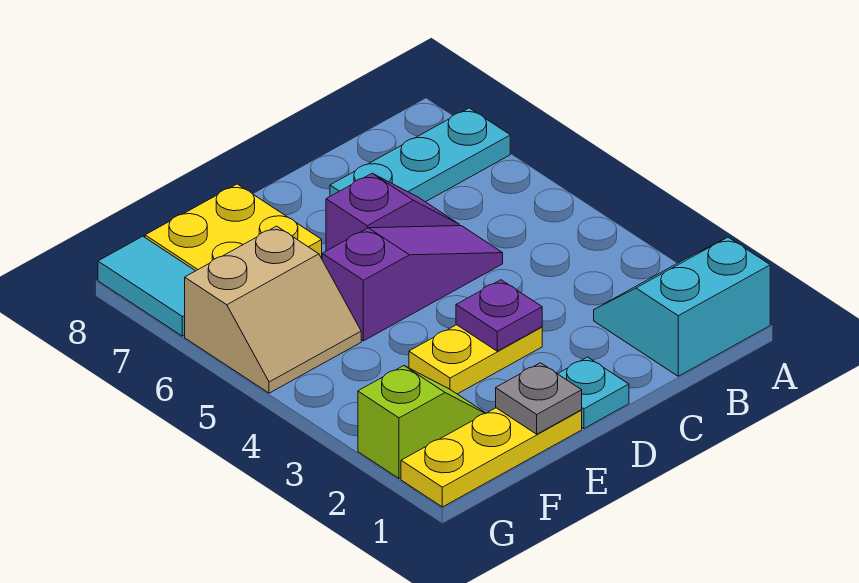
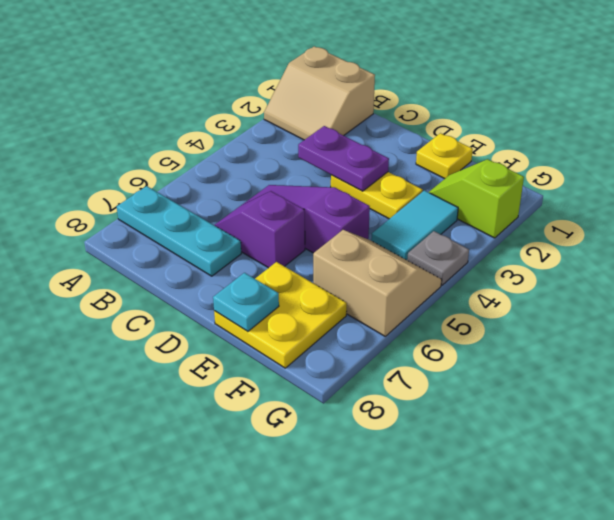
cyan slope A1:B2 level 1 top 1 -> tan slope A1:B2 level 1 top 1
cyan plate D1 level 1 -> cyan plate E8 level 2
purple plate D3 level 2 -> purple plate C3:D3 level 2
yellow plate E1:G1 level 1 -> yellow plate E1 level 1
grey plate E1 level 2 -> grey plate G4 level 1
cyan tile G7:G8 level 1 -> cyan tile F3:F4 level 1

